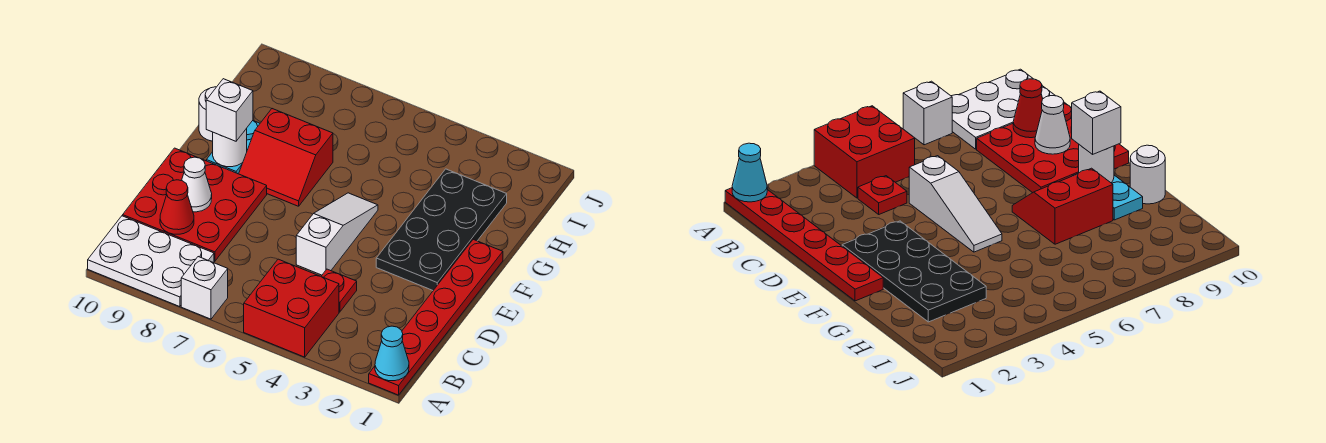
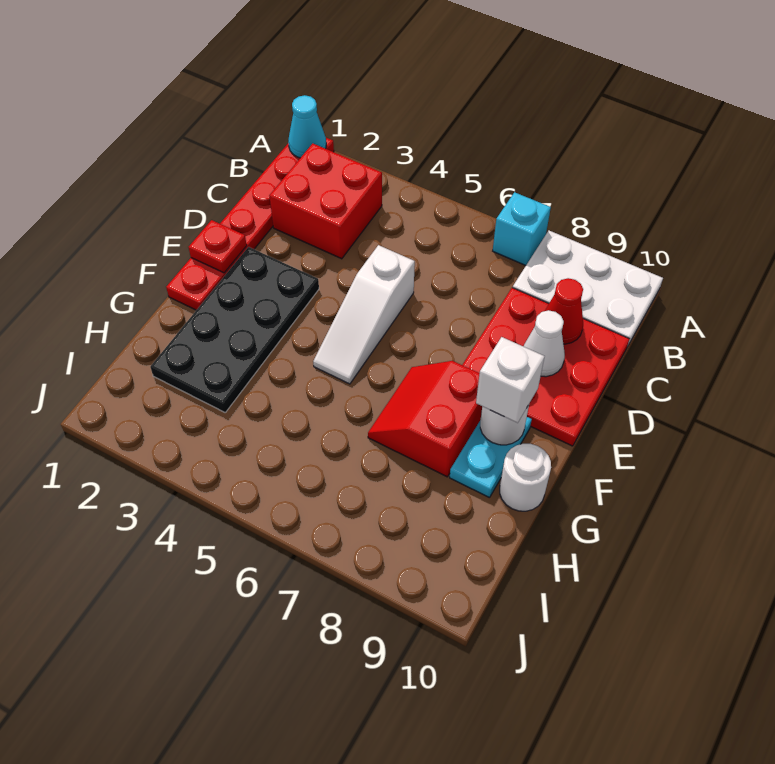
red brick A4:B5 level 1 -> red brick B2:C3 level 1
white brick A7 level 1 -> cyan brick A7 level 1
red plate C4 level 1 -> red plate E1 level 2
red slope F7:G8 level 1 top G -> red slope F7:G8 level 1 top 8

